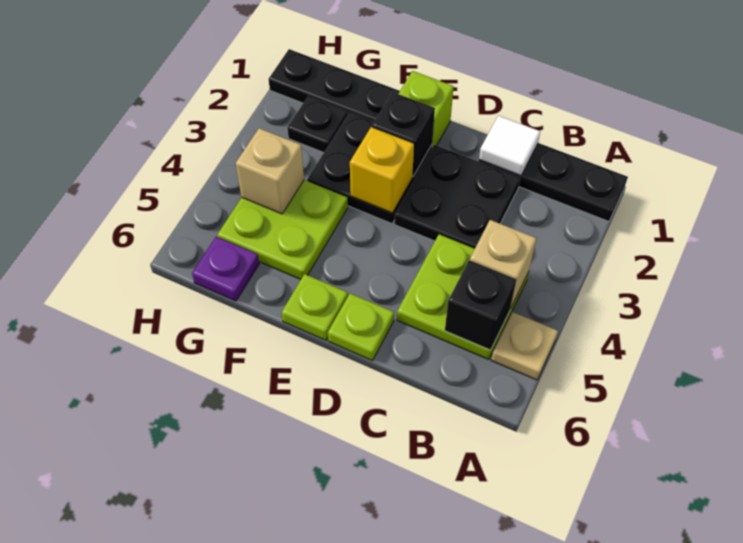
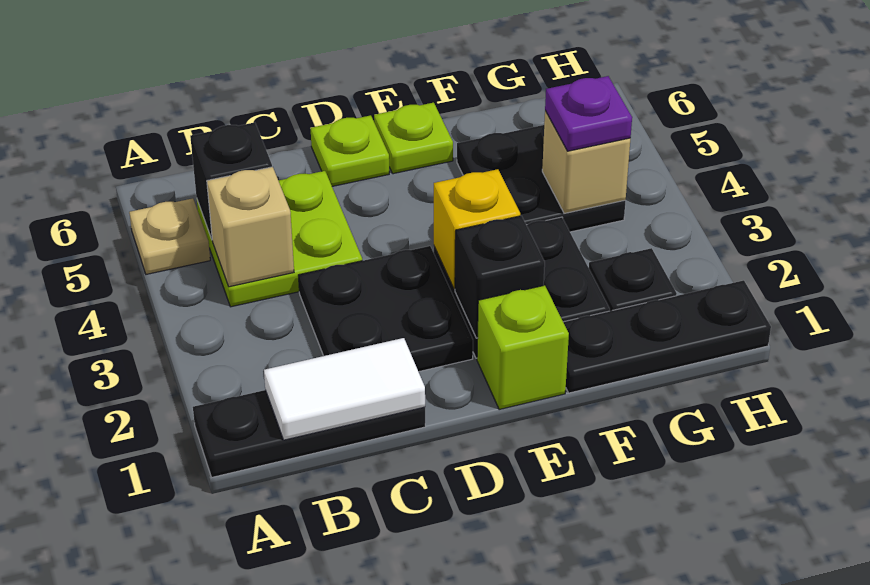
white tile C1 level 2 -> white tile B1:C1 level 2
lime plate F4:G5 level 1 -> black plate F4:G5 level 1
purple plate G6 level 1 -> purple plate G4 level 3

